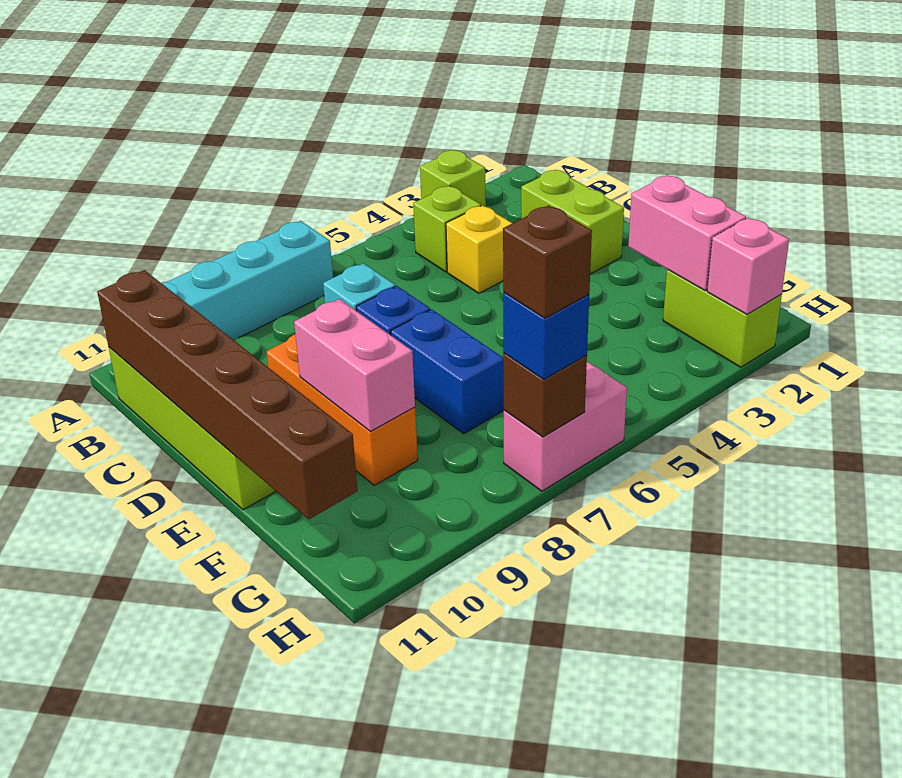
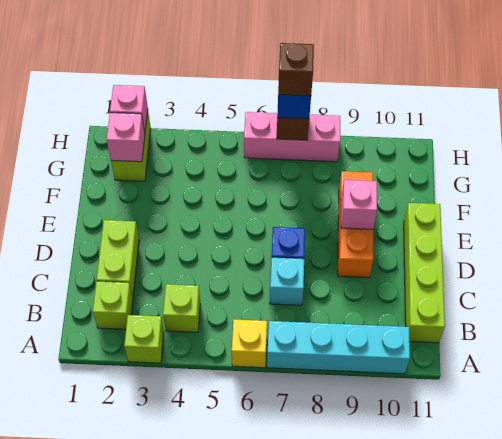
none -> lime brick B2 level 1
brown brick B11:G11 level 2 -> none
yellow brick C4 level 1 -> yellow brick A6 level 1
blue brick E7:F7 level 1 -> none
pink brick E9:F9 level 2 -> pink brick E9 level 2
pink brick F2:G2 level 2 -> pink brick G2 level 2
pink brick H6:H7 level 1 -> pink brick H6:H8 level 1

